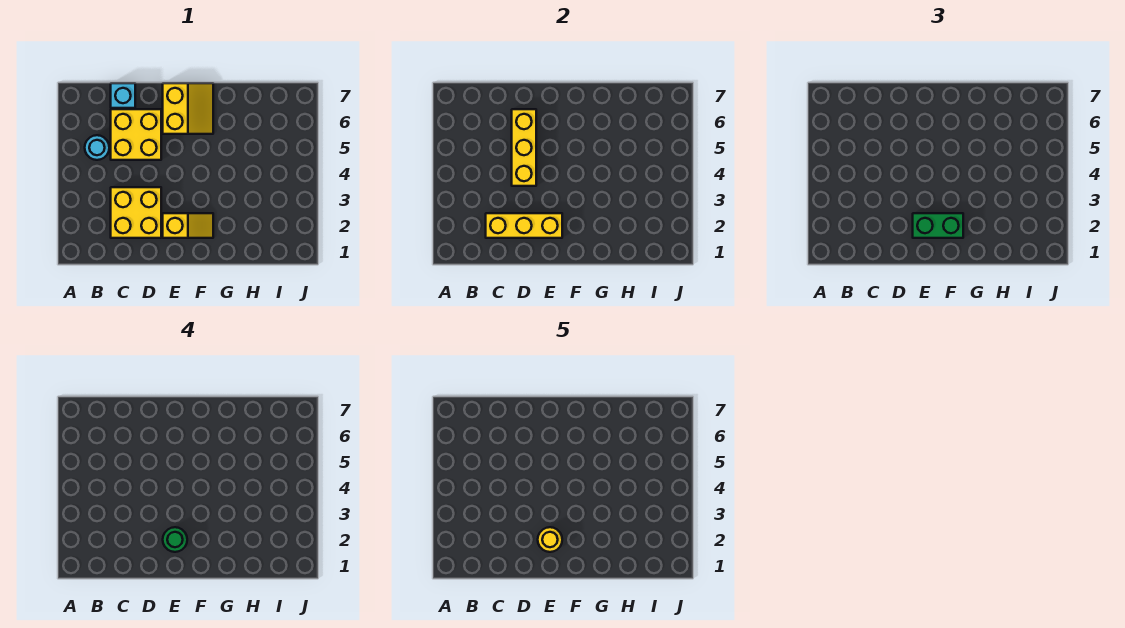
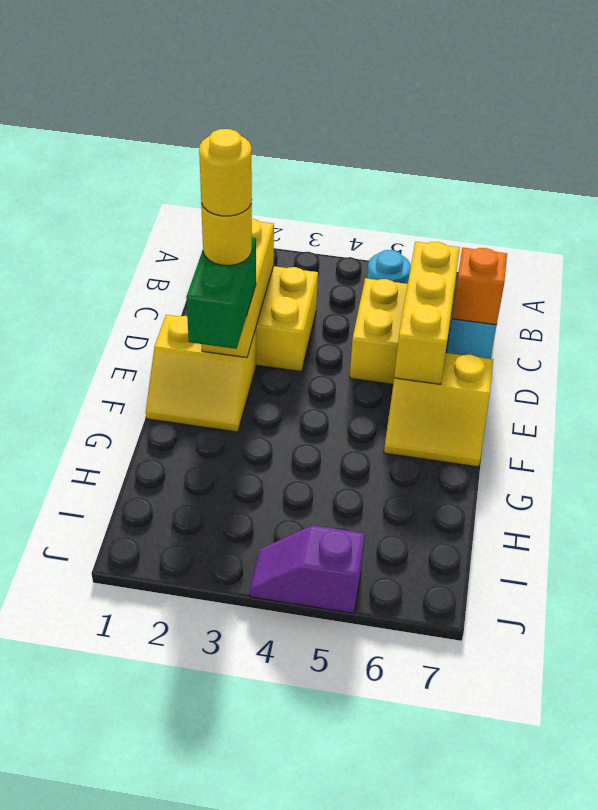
none -> orange brick C7 level 2
yellow brick D4:D6 level 2 -> yellow brick C6:E6 level 2
yellow slope E2:F2 level 1 top E -> yellow slope E1:F2 level 1 top E
green round brick E2 level 4 -> yellow round brick E2 level 4
none -> purple slope J4:J5 level 1 top 5

